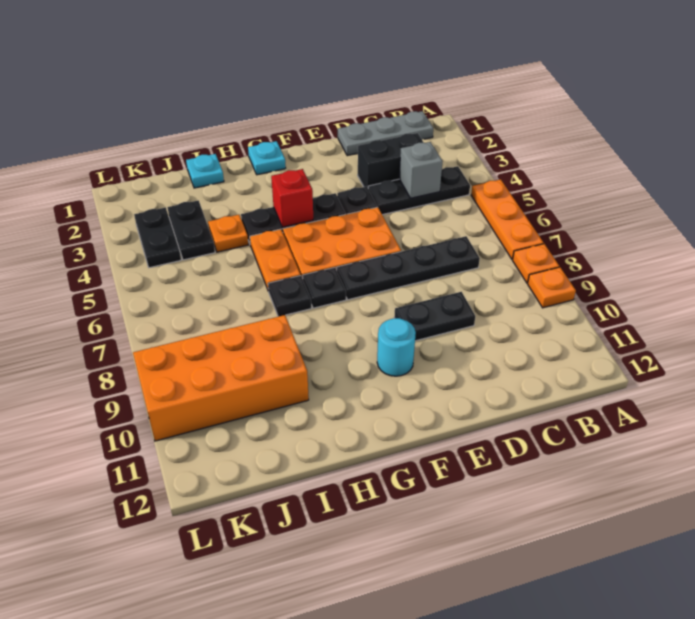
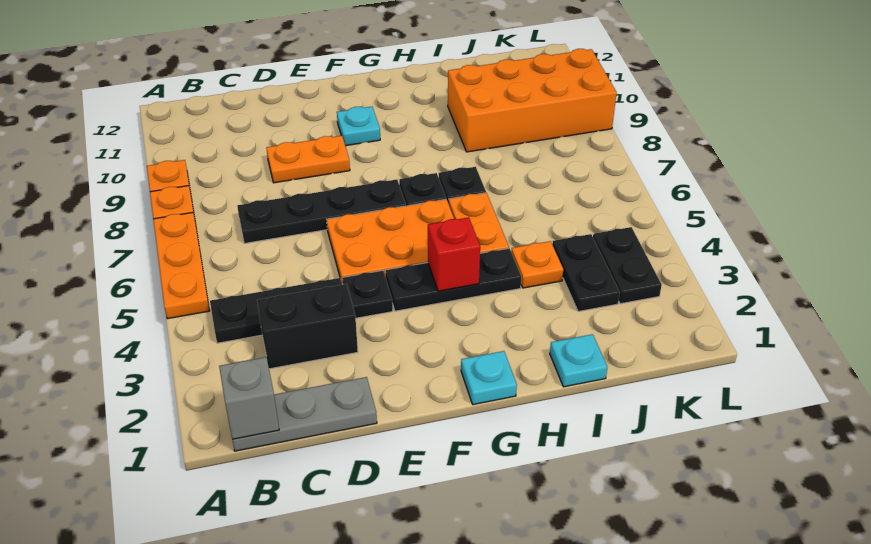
grey brick C4 level 2 -> grey brick B1 level 2
black plate D9:E9 level 1 -> orange plate D9:E9 level 1
cyan round brick F10 level 1 -> cyan plate F10 level 1

